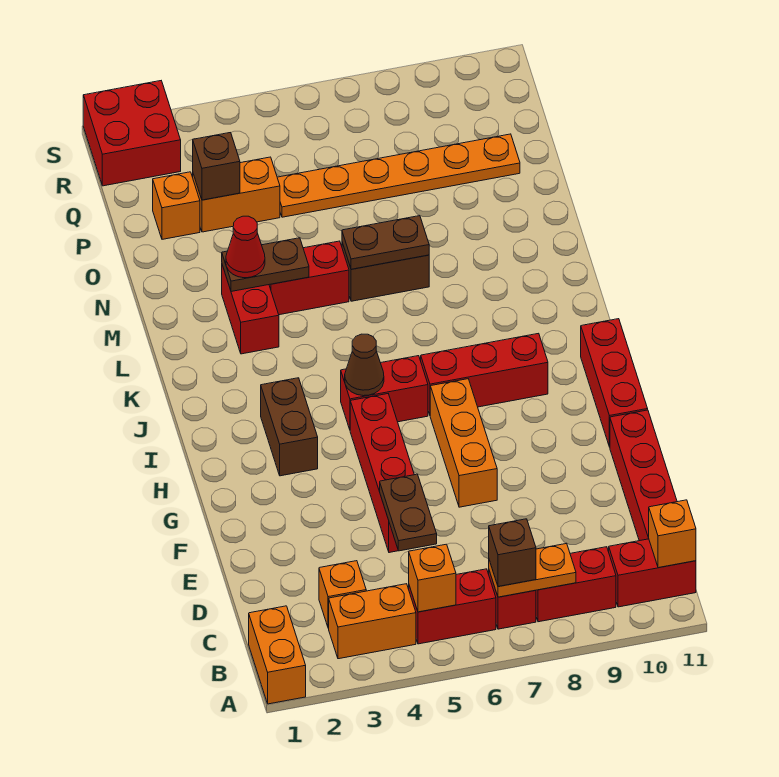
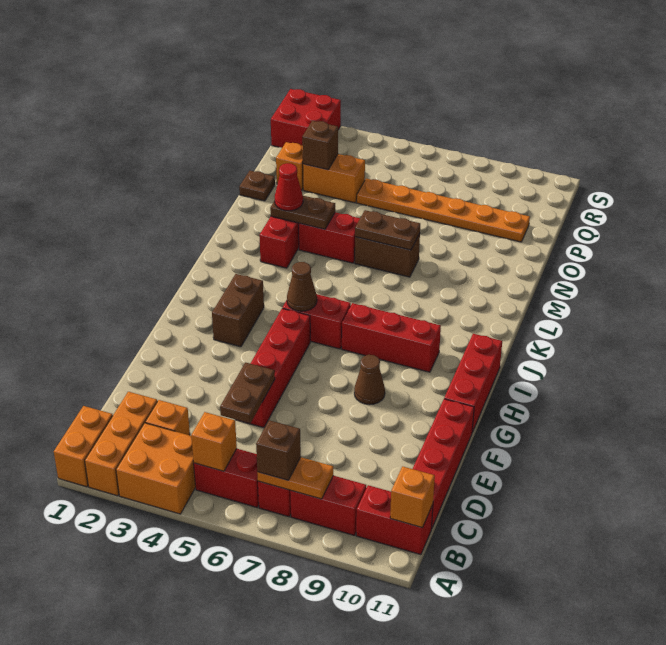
orange brick B3:B4 level 1 -> orange brick A3:B4 level 1
orange brick F7:H7 level 1 -> orange brick A2:C2 level 1
none -> brown cone G8 level 1
none -> brown plate O1 level 1

